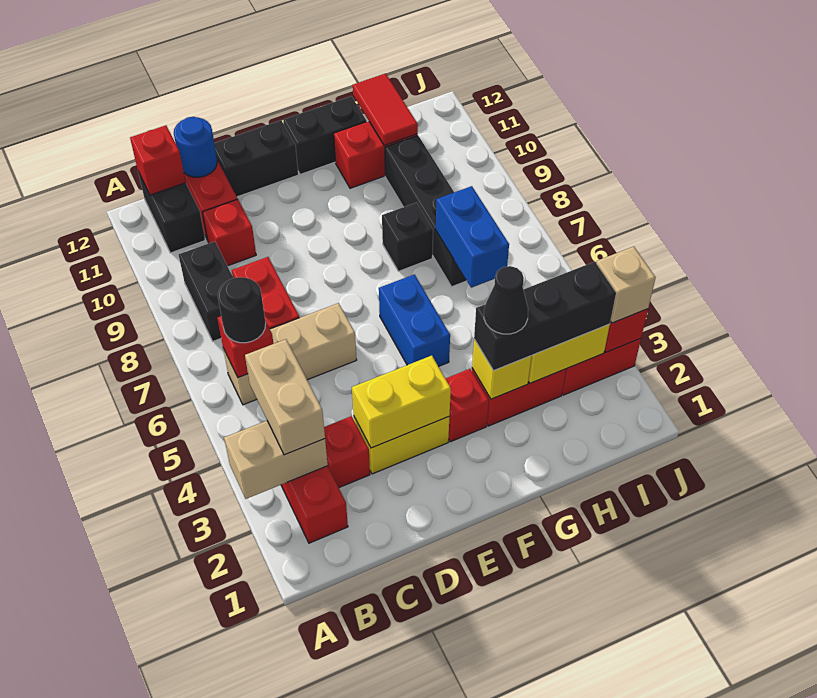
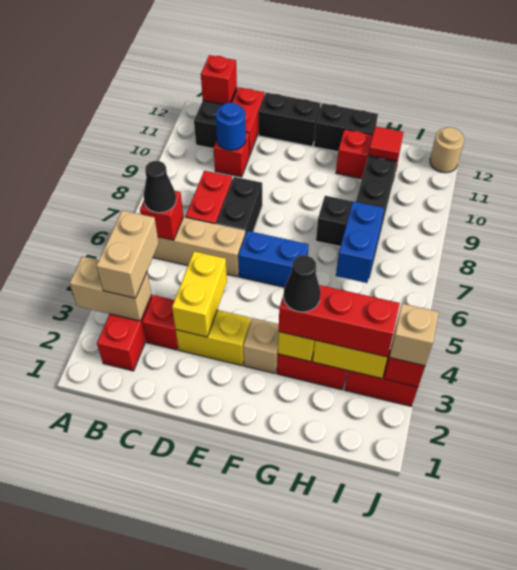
black round brick B6 level 3 -> black cone B6 level 3
black brick B8:B9 level 1 -> black brick D7:D8 level 1
blue round brick C12 level 2 -> blue round brick C10 level 2
yellow brick D3:E3 level 2 -> yellow brick D3:D4 level 2
red brick F3 level 1 -> tan brick F3 level 1
blue brick F5:F6 level 1 -> blue brick E6:F6 level 1
black brick G3:I3 level 3 -> red brick G3:I3 level 3
red tile H11:H12 level 2 -> red tile H11 level 2
none -> tan round brick J12 level 1

